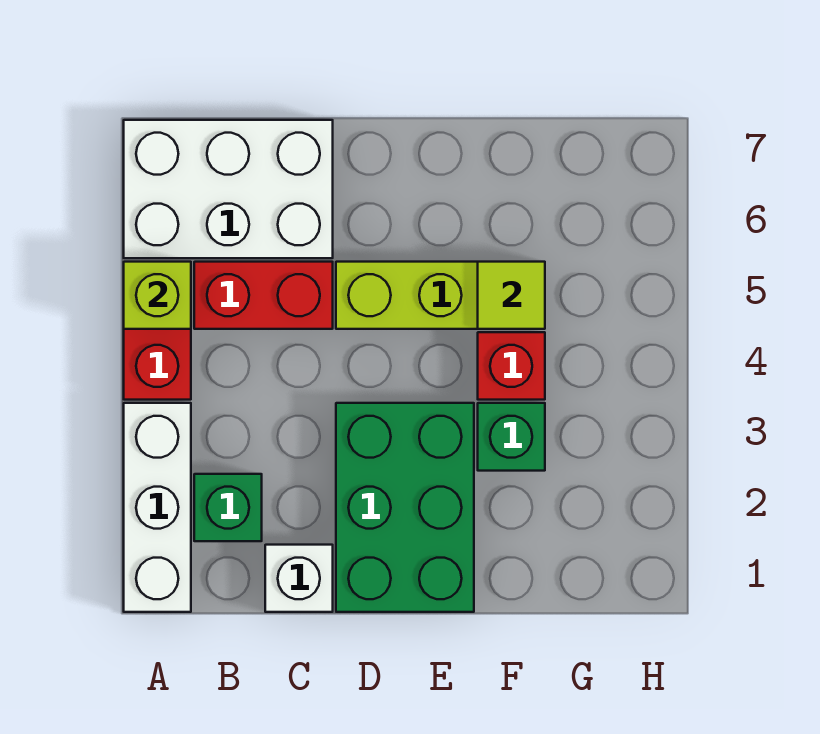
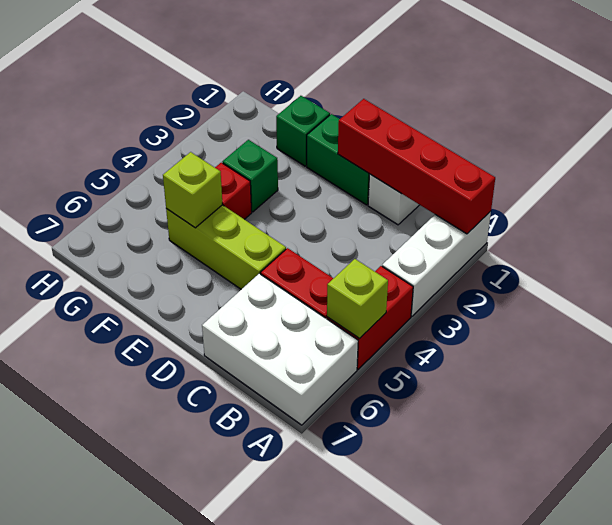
none -> red brick A1:D1 level 2
green brick B2 level 1 -> green brick F1 level 1
green brick D1:E3 level 1 -> green brick D1:E1 level 1
lime tile F5 level 2 -> lime brick F5 level 2

